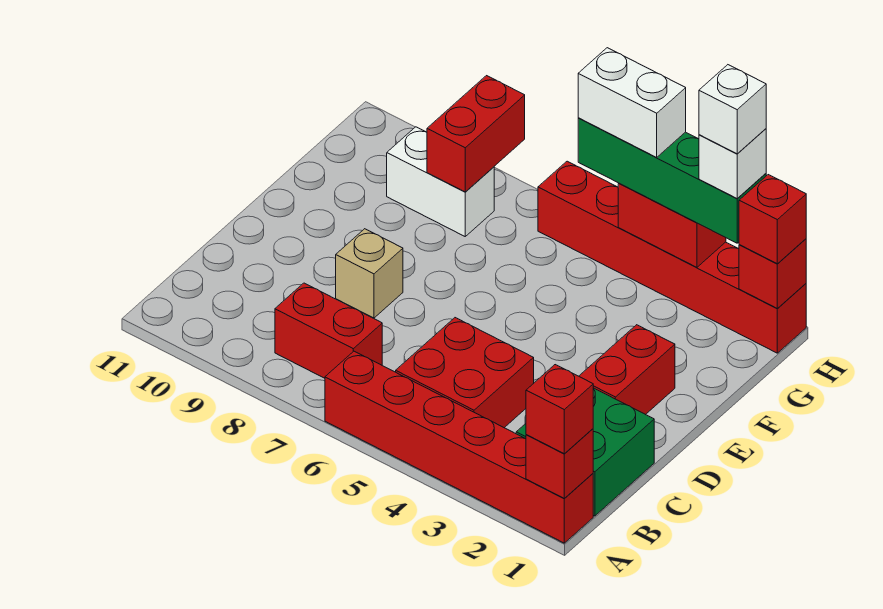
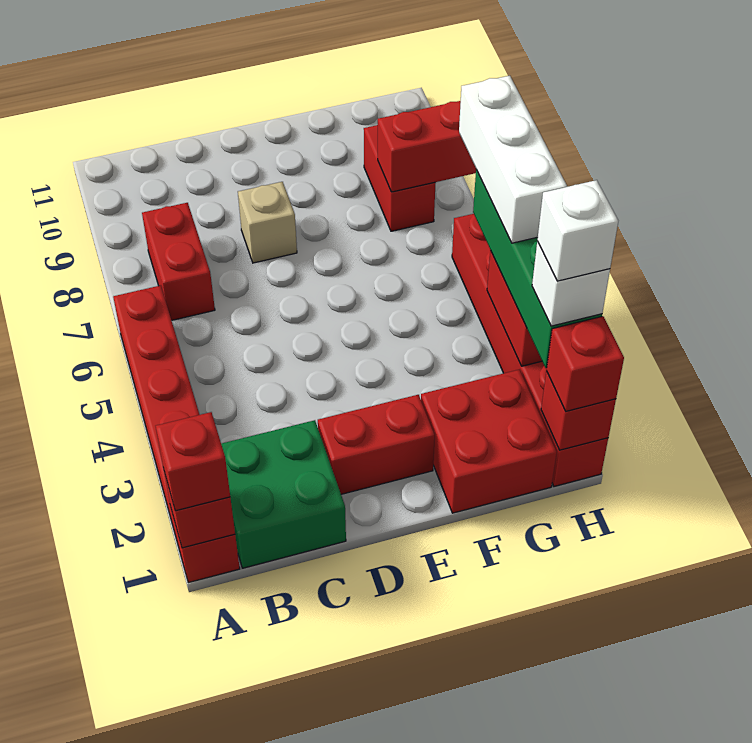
red brick B4:C5 level 1 -> red brick F1:G2 level 1
white brick G8:G9 level 1 -> red brick G8:G9 level 1
white brick H4:H5 level 4 -> white brick H4:H6 level 4

